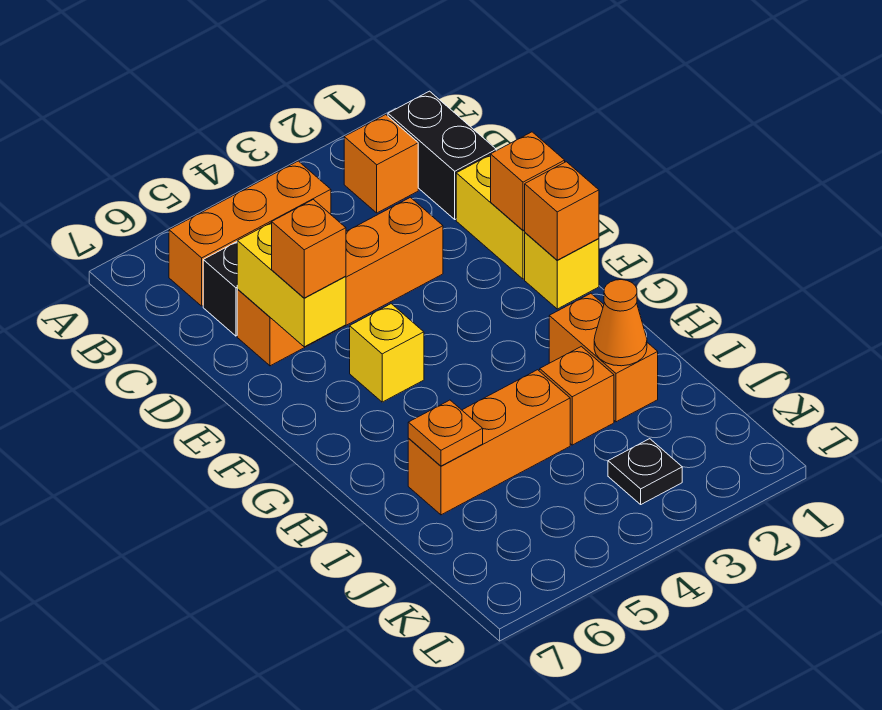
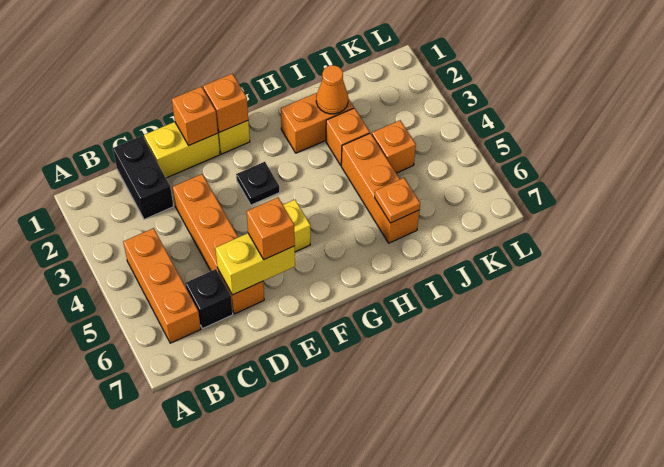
black brick B1:C1 level 1 -> black brick C1:C2 level 1
orange brick B2 level 1 -> orange brick J4 level 1
black plate K3 level 1 -> black plate F3 level 1

